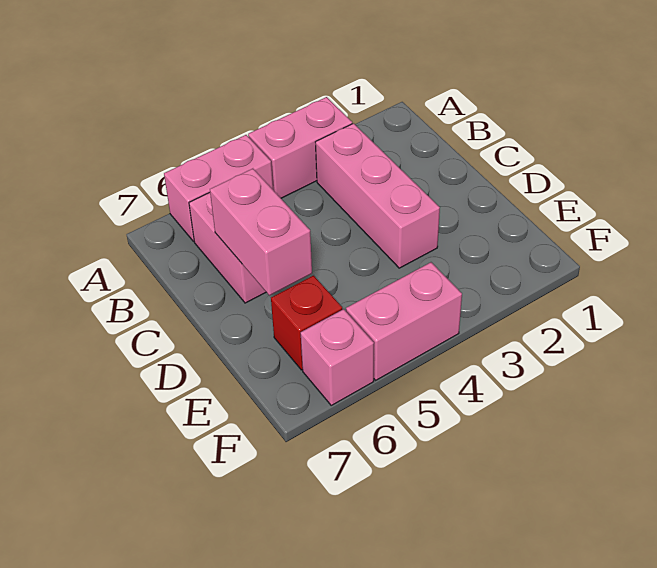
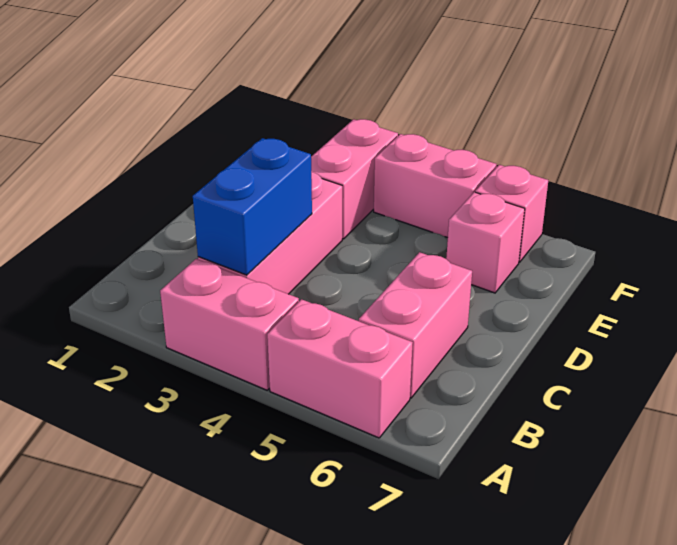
none -> blue brick B3:C3 level 2
pink brick C6:D6 level 2 -> pink brick E3:F3 level 1
red brick E6 level 1 -> pink brick E6 level 1

